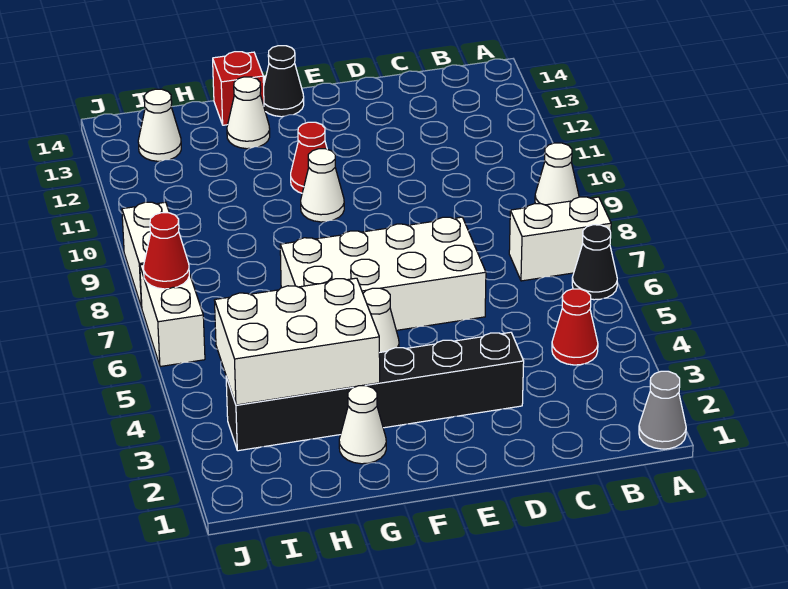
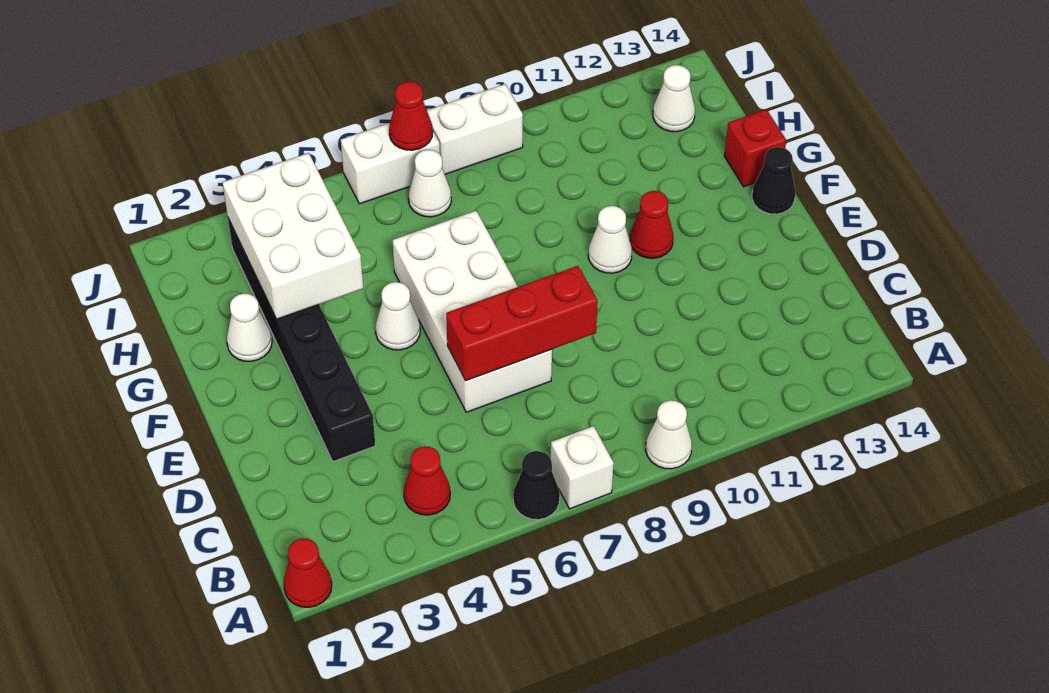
grey cone A1 level 1 -> red cone A1 level 1
white brick A7:B7 level 1 -> white brick A7 level 1
none -> red brick D6:D8 level 2
white cone G13 level 1 -> white cone I7 level 1

